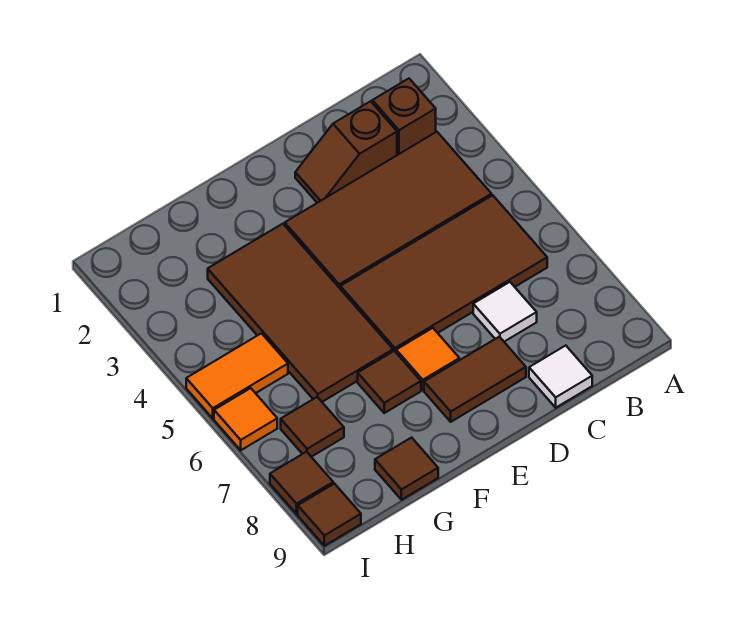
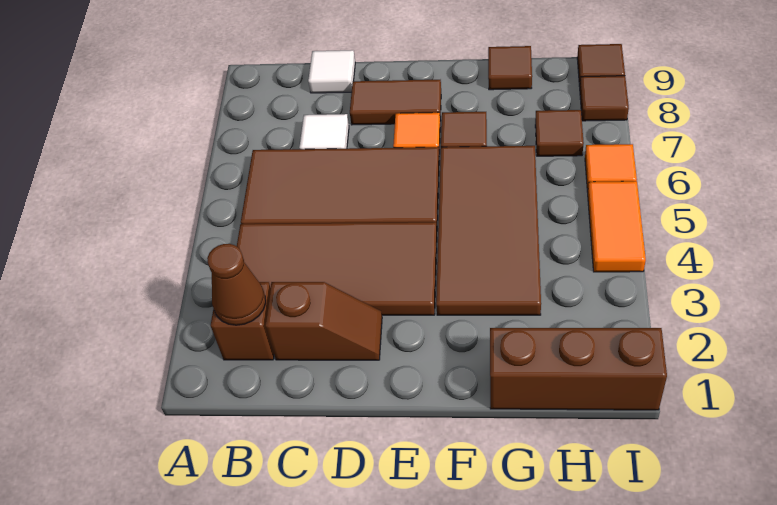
none -> brown cone B2 level 2
none -> brown brick G1:I1 level 1
orange tile H5:I5 level 1 -> orange tile I4:I5 level 1

